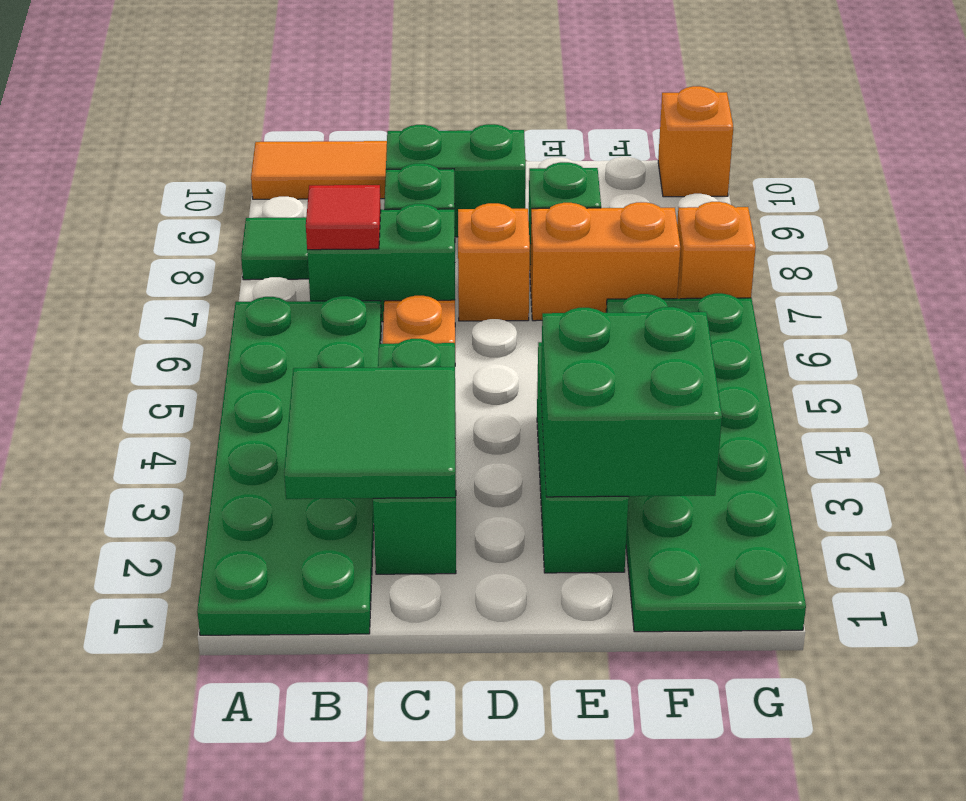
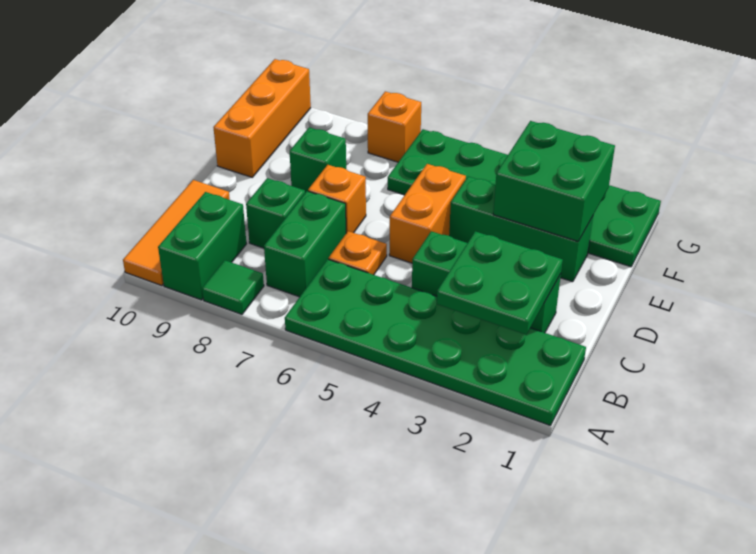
green tile B2:C3 level 2 -> green plate B2:C3 level 2
red tile B7 level 2 -> none
green brick C9:D9 level 1 -> green brick A9:B9 level 1
orange brick E7:F7 level 1 -> orange brick D5:E5 level 1
orange brick G10 level 1 -> orange brick E10:G10 level 1

